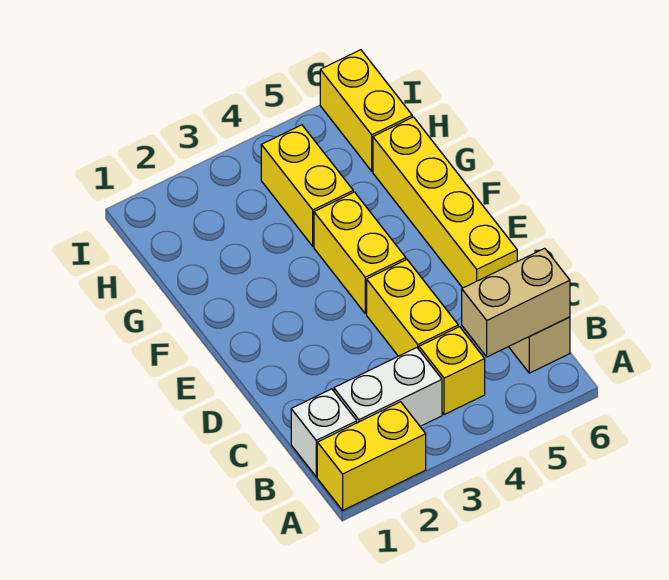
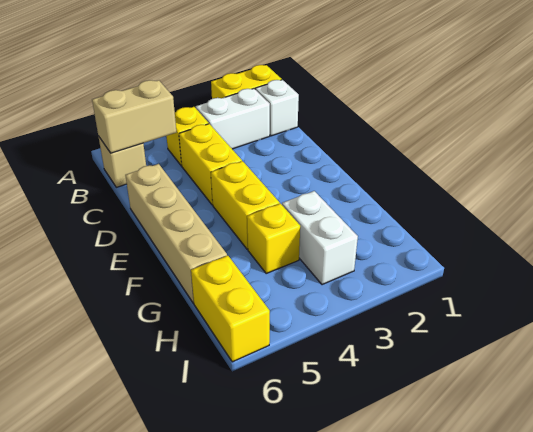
yellow brick D6:G6 level 1 -> tan brick D6:G6 level 1
none -> white brick G3:H3 level 1
yellow brick G4:H4 level 1 -> yellow brick G4 level 1

